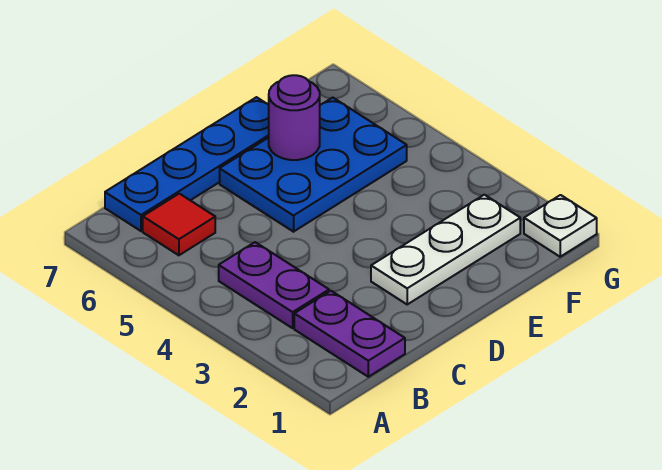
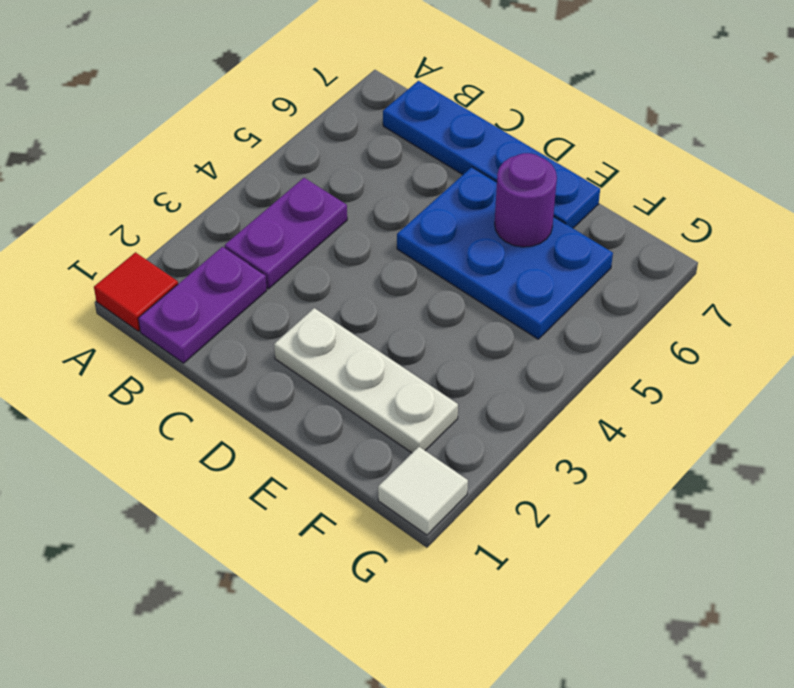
red tile B6 level 1 -> red tile A1 level 1
white plate G1 level 1 -> white tile G1 level 1

